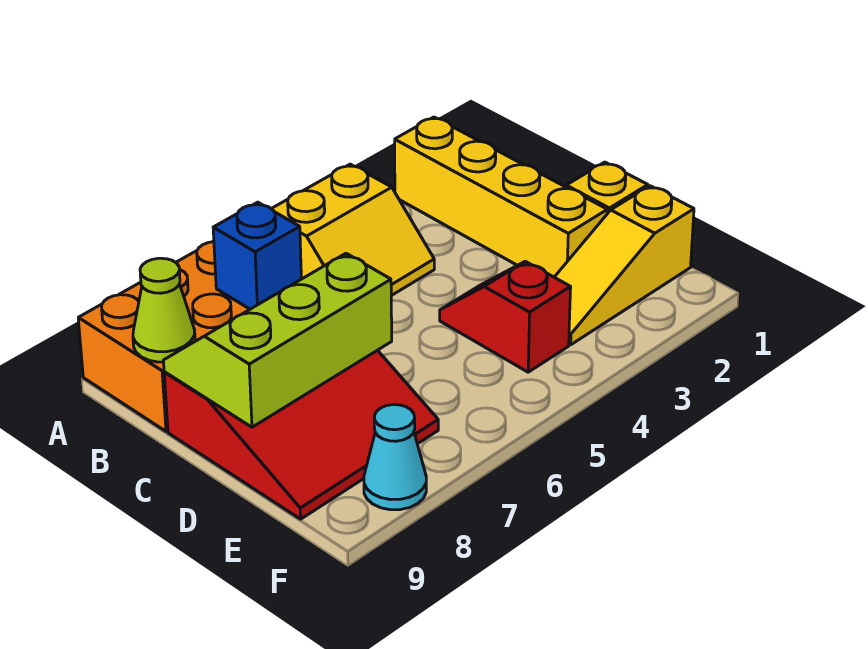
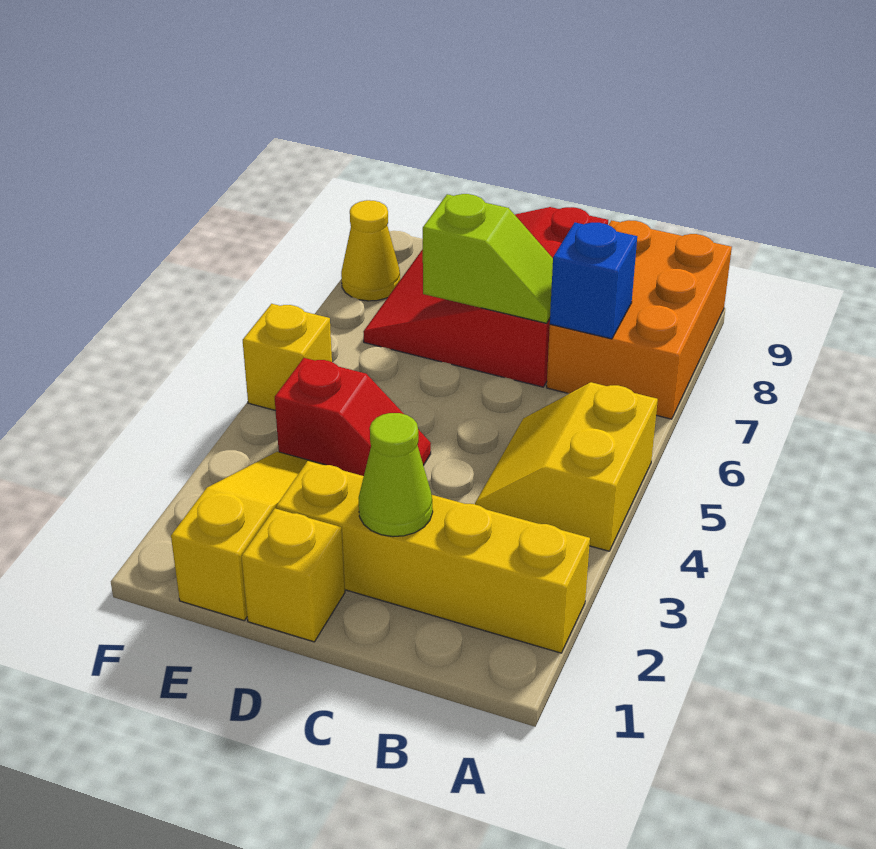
lime cone B9 level 2 -> lime cone C2 level 2
lime slope C7:D9 level 2 top D -> lime slope C7:D7 level 2 top D
none -> yellow brick F5 level 1
cyan cone F8 level 1 -> yellow cone F8 level 1

